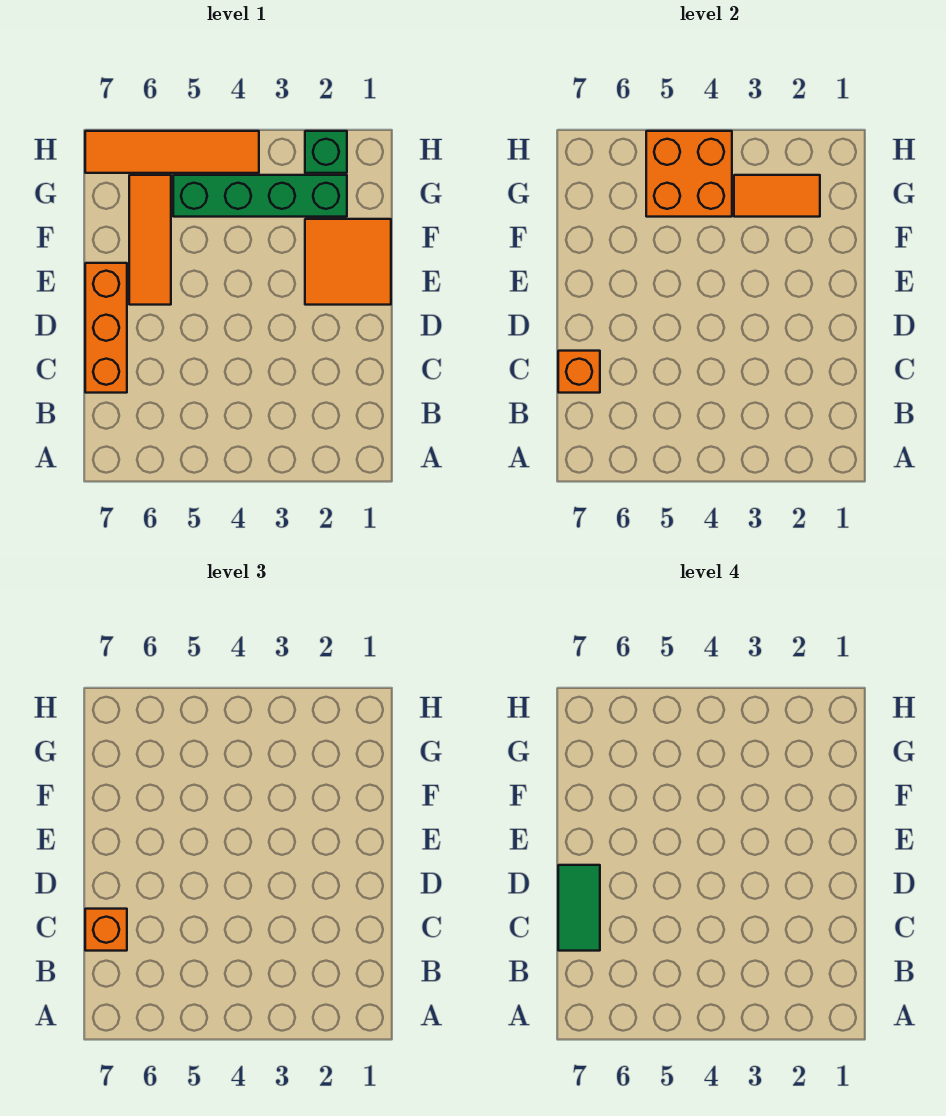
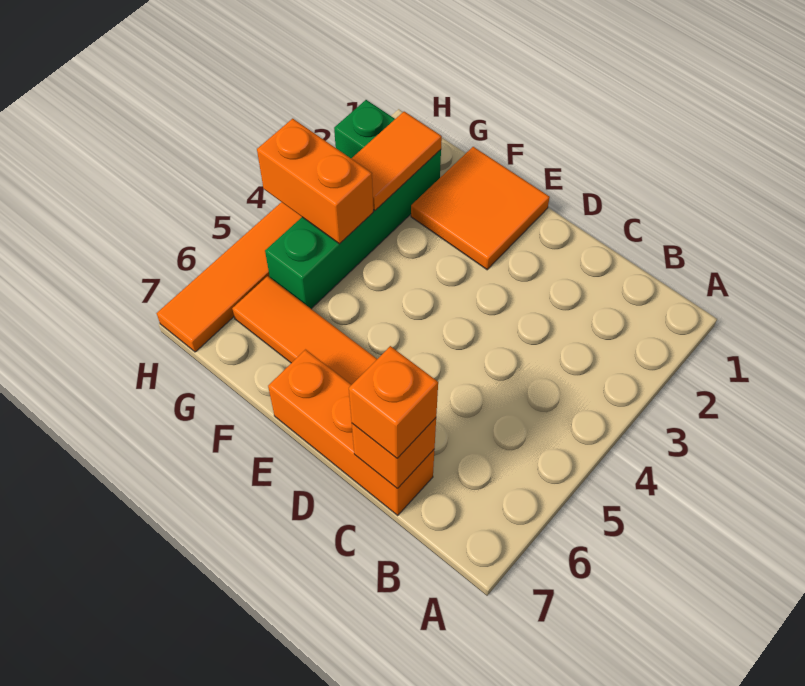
green tile C7:D7 level 4 -> none
orange brick G4:H5 level 2 -> orange brick G4:H4 level 2

